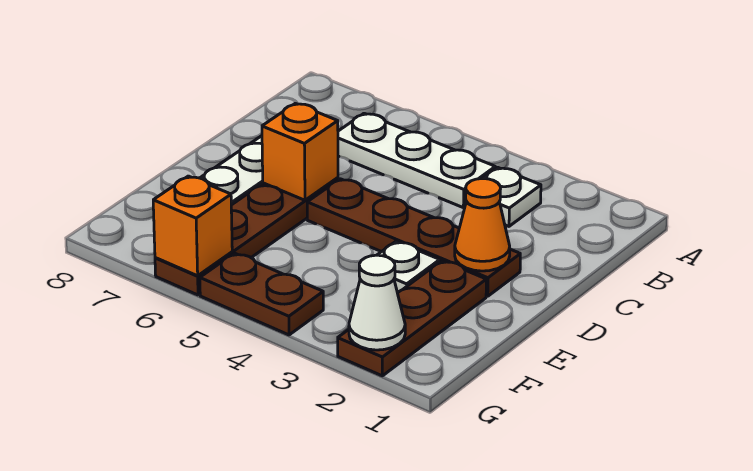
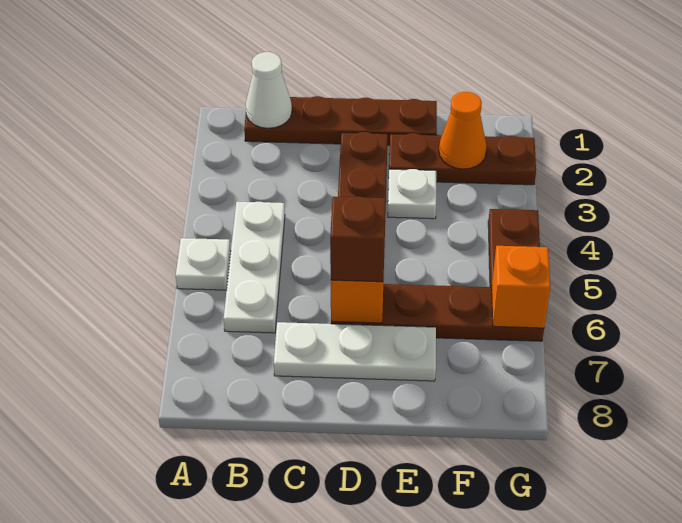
none -> brown plate B1:E1 level 1
white plate B3 level 1 -> white plate A5 level 1
orange cone D2 level 2 -> orange cone F2 level 2
none -> brown brick D6 level 3
white cone G2 level 2 -> white cone B1 level 2

